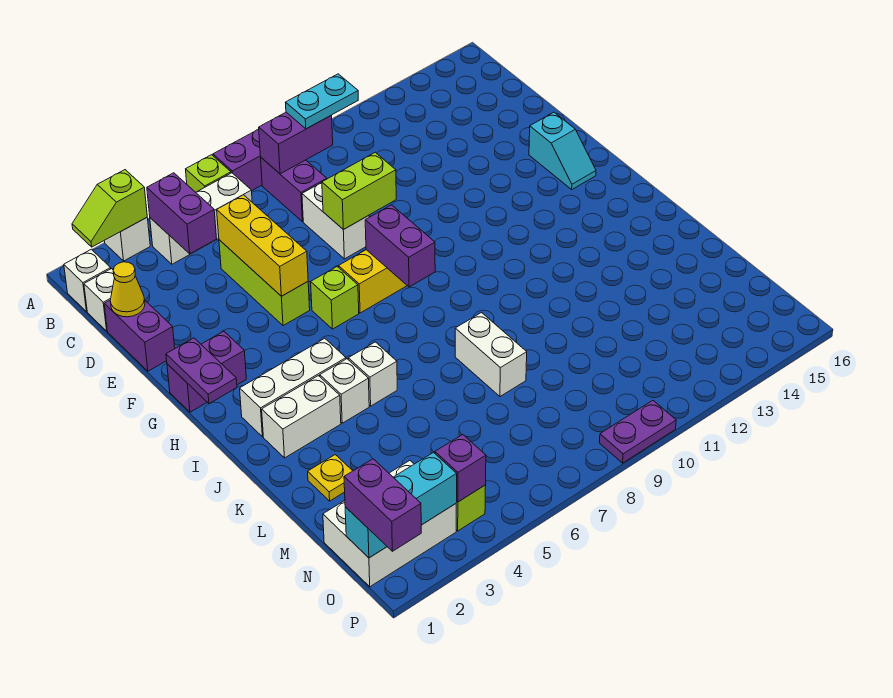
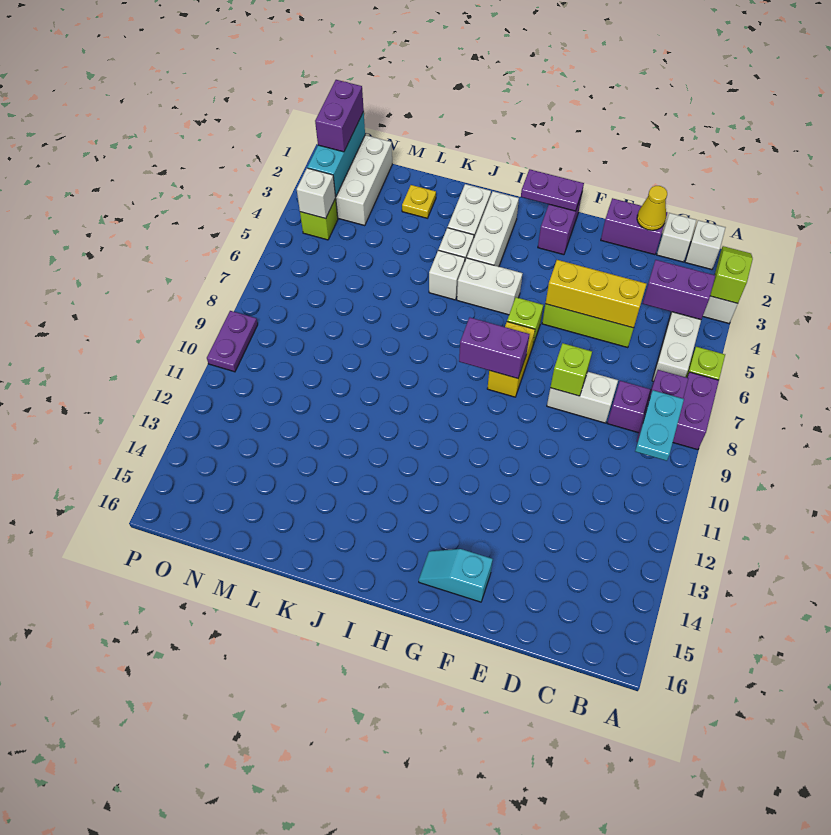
lime brick E8:E9 level 2 -> lime brick E8 level 2
white brick K8:L8 level 1 -> white brick H5:I5 level 1
purple brick O1:P1 level 3 -> purple brick O1:O2 level 3
purple brick O4 level 2 -> white brick O4 level 2

